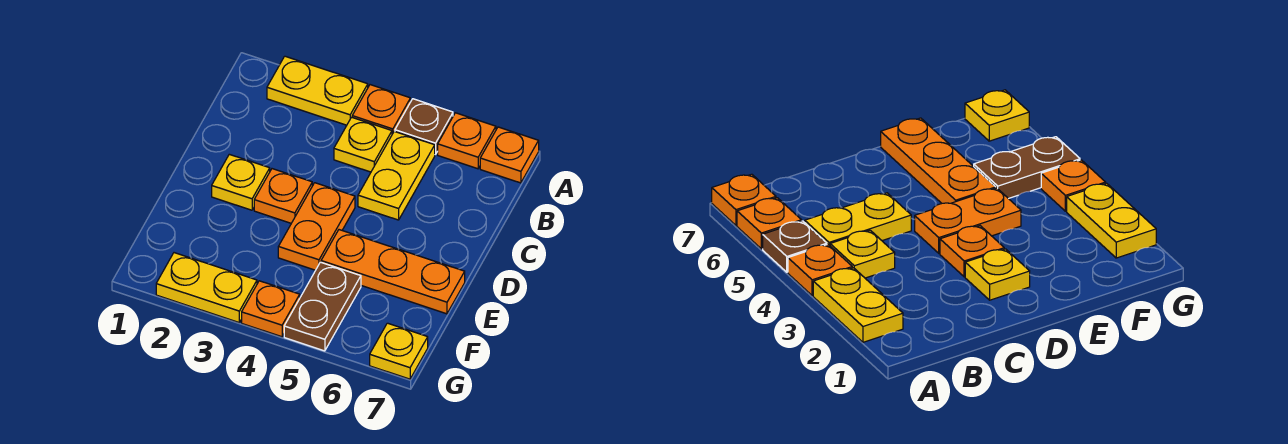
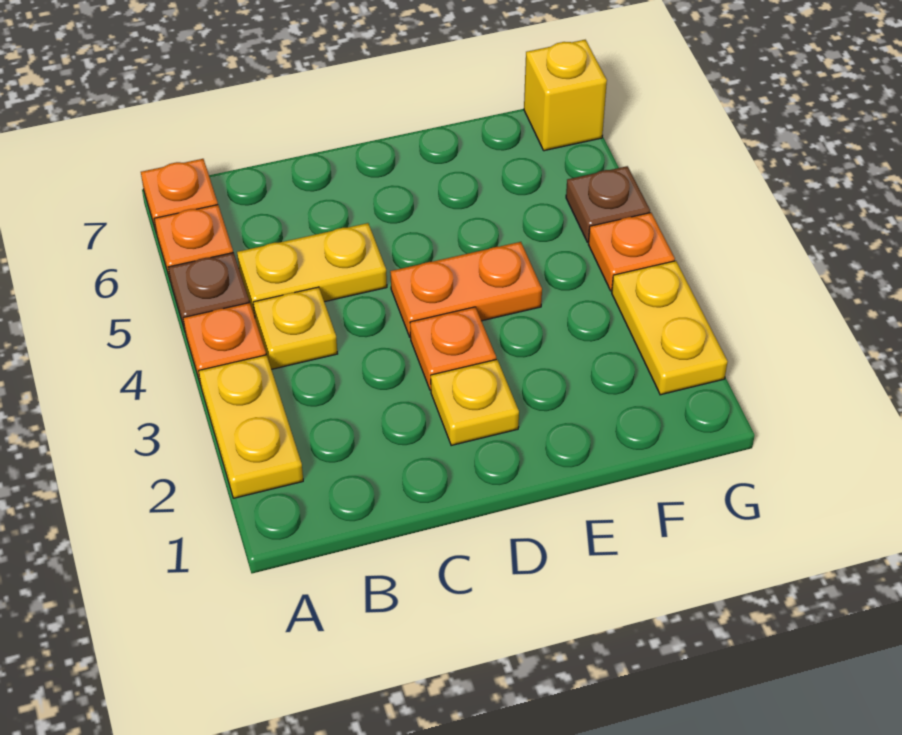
orange plate E5:E7 level 1 -> none
brown plate F5:G5 level 1 -> brown plate G5 level 1
yellow plate G7 level 1 -> yellow brick G7 level 1

